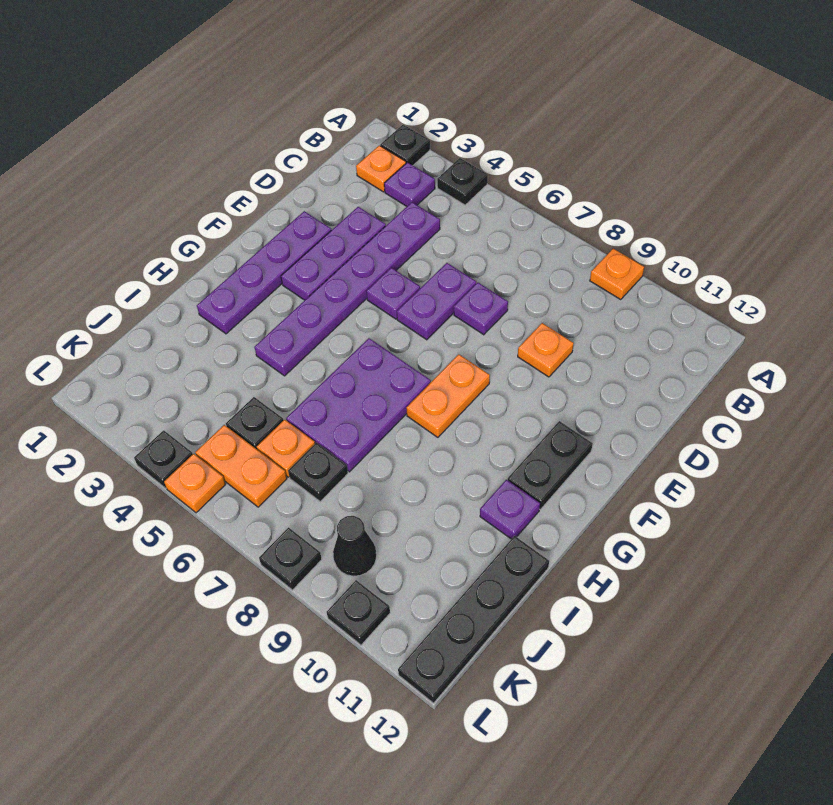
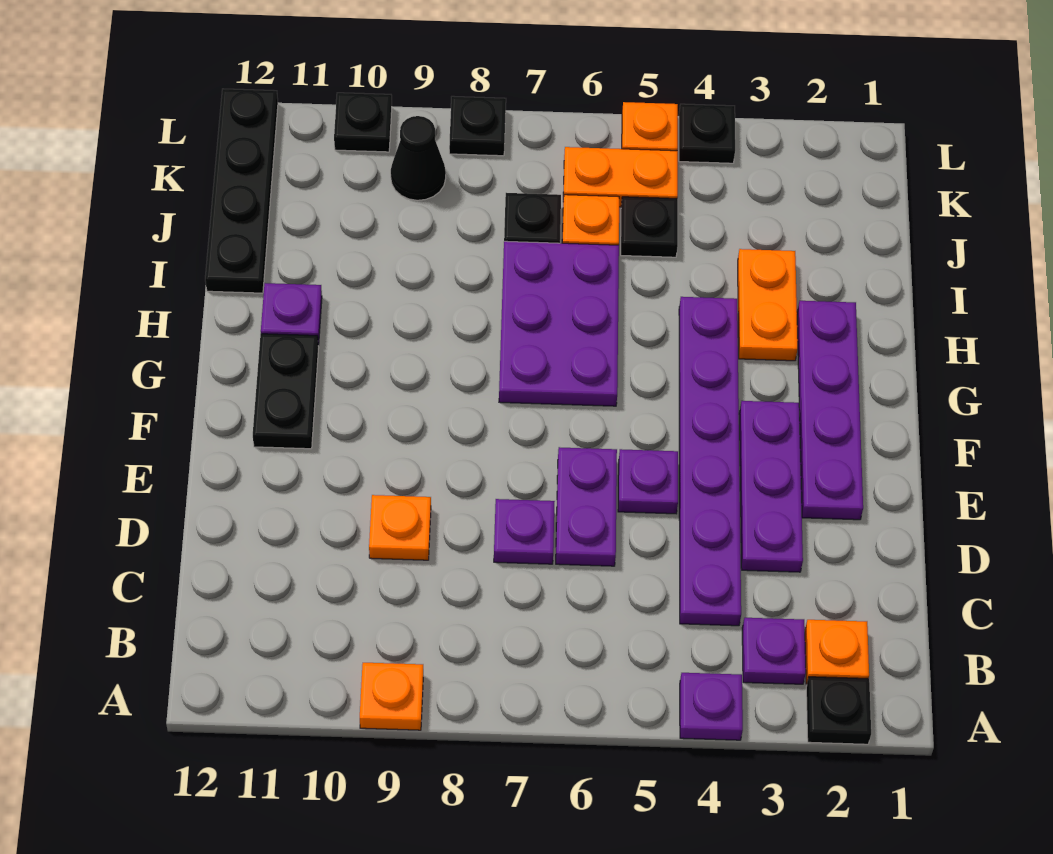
black plate A4 level 1 -> purple plate A4 level 1
orange plate F8:G8 level 1 -> orange plate H3:I3 level 1

